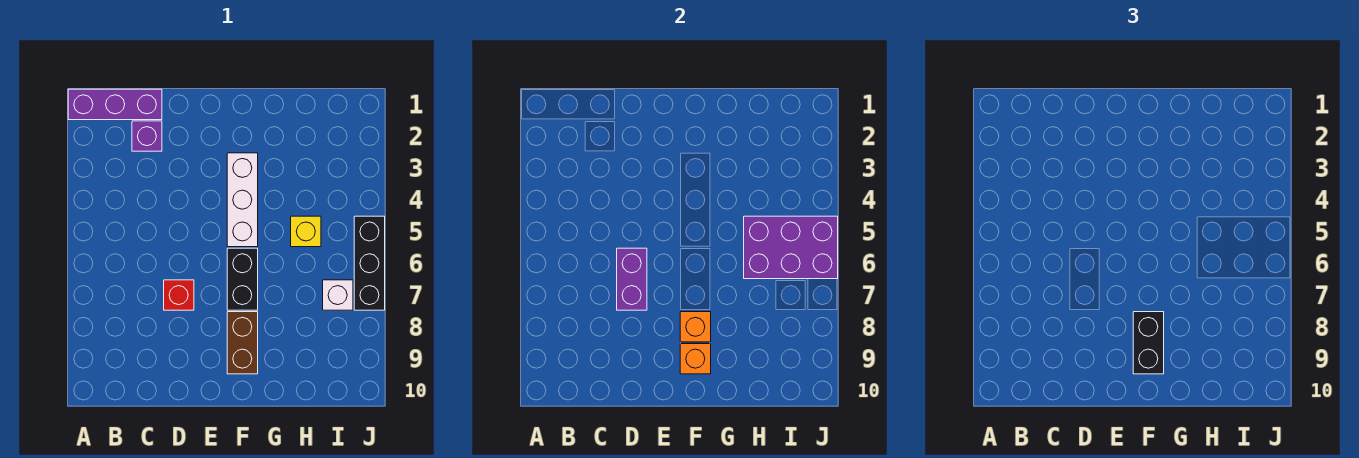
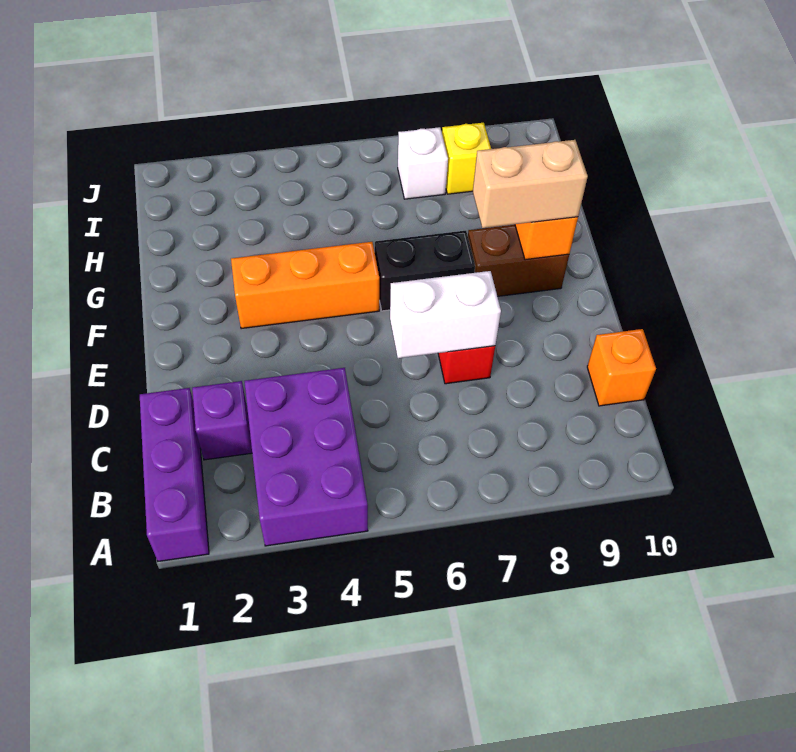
purple brick D6:D7 level 2 -> white brick D6:D7 level 2
white brick F3:F5 level 1 -> orange brick F3:F5 level 1
orange brick F8 level 2 -> orange brick C10 level 1
black brick F8:F9 level 3 -> tan brick F8:F9 level 3
yellow brick H5 level 1 -> yellow brick I8 level 1
purple brick H5:J6 level 2 -> purple brick A3:C4 level 1
black brick J5:J7 level 1 -> none

